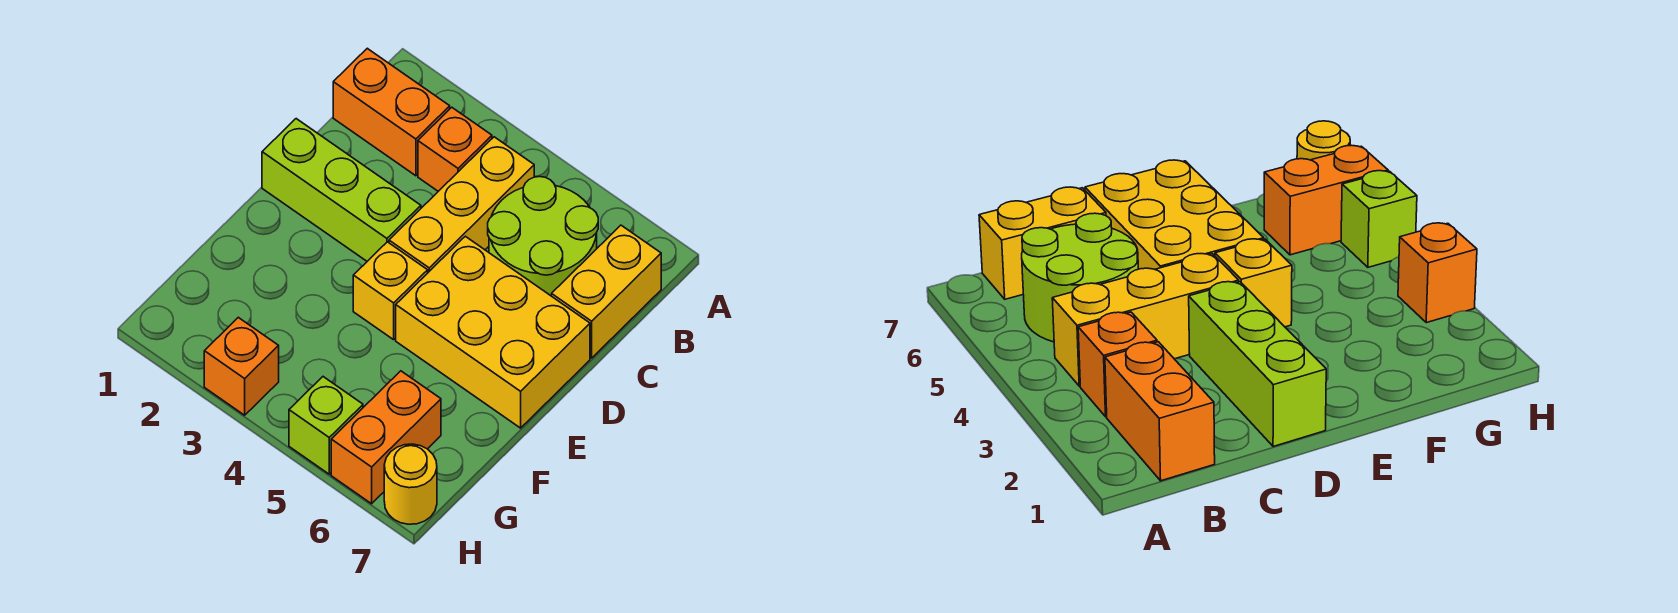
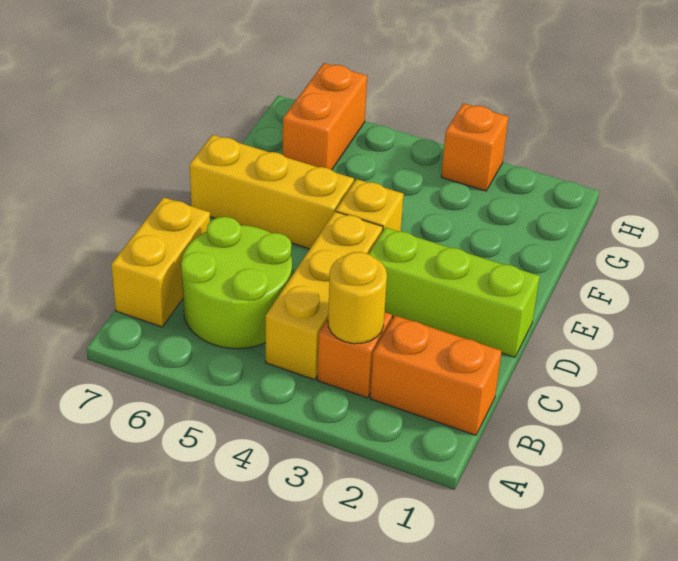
yellow brick D5:E7 level 1 -> yellow brick E5:E7 level 1
lime brick H5 level 1 -> none
yellow round brick H7 level 1 -> yellow round brick B3 level 2

